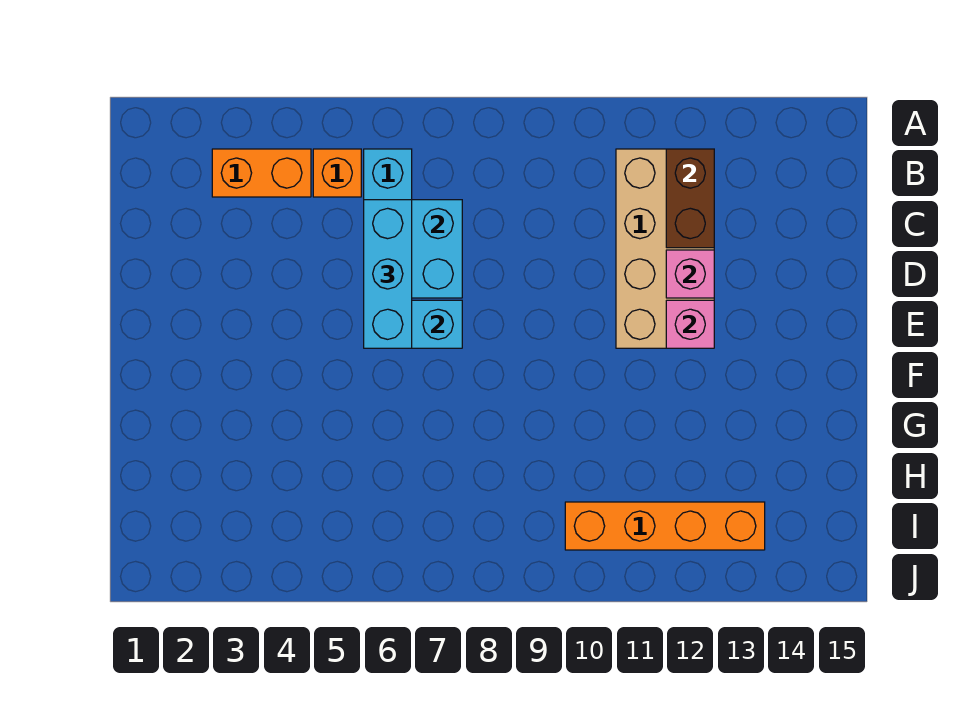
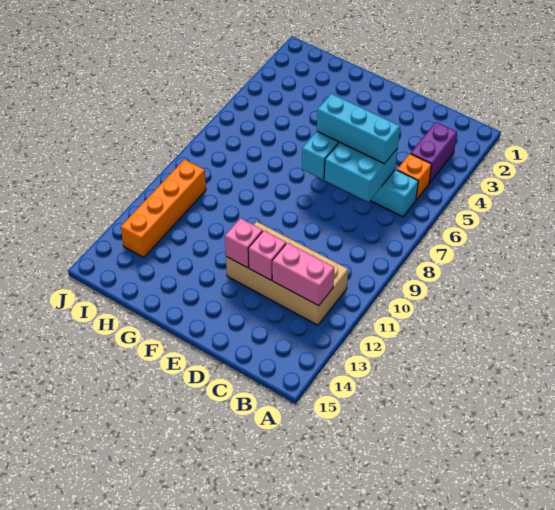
orange brick B3:B4 level 1 -> purple brick B3:B4 level 1
brown brick B12:C12 level 2 -> pink brick B12:C12 level 2

